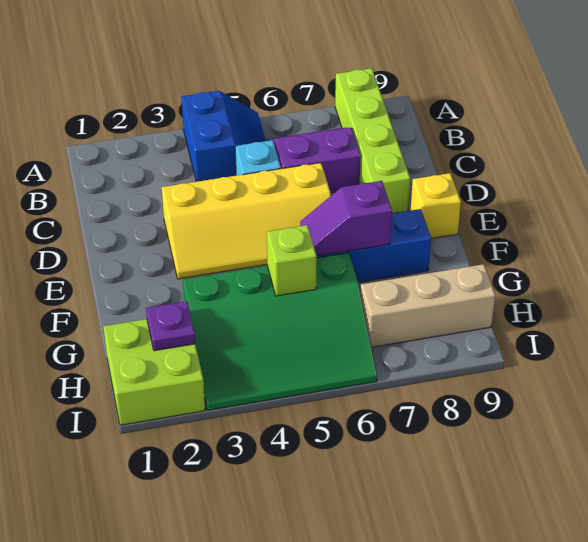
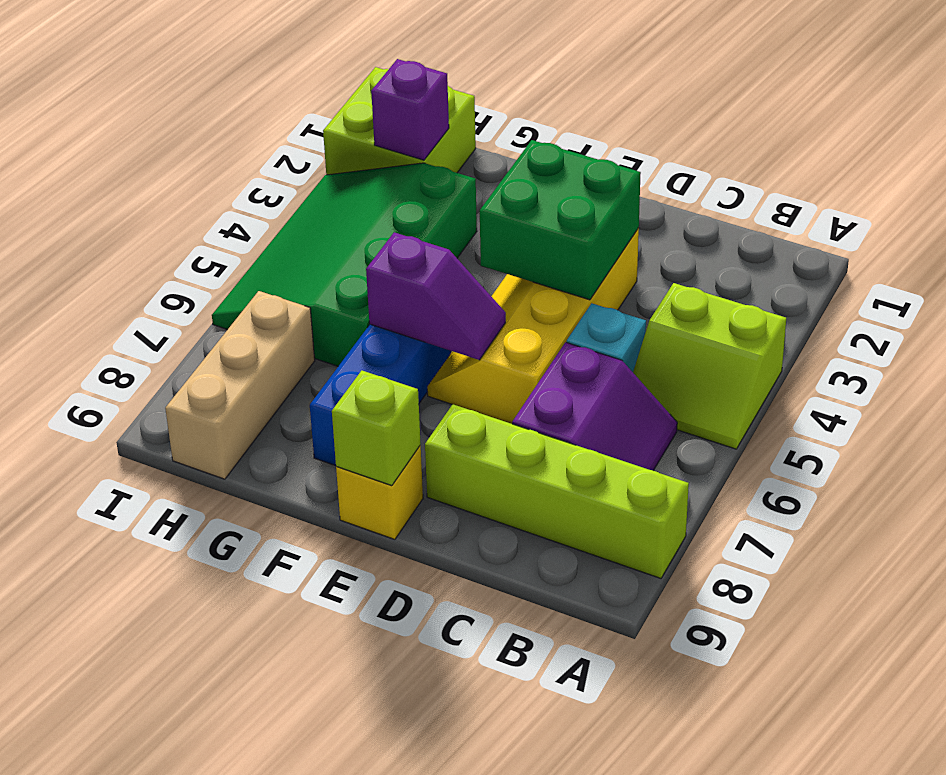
blue slope A4:B5 level 1 top 4 -> lime slope A4:B5 level 1 top 4
none -> green brick D3:E4 level 2
purple slope F6:F7 level 2 top 7 -> purple slope E6:F6 level 2 top F
lime brick G5 level 2 -> lime brick E9 level 2
purple plate H2 level 2 -> purple brick H2 level 2

